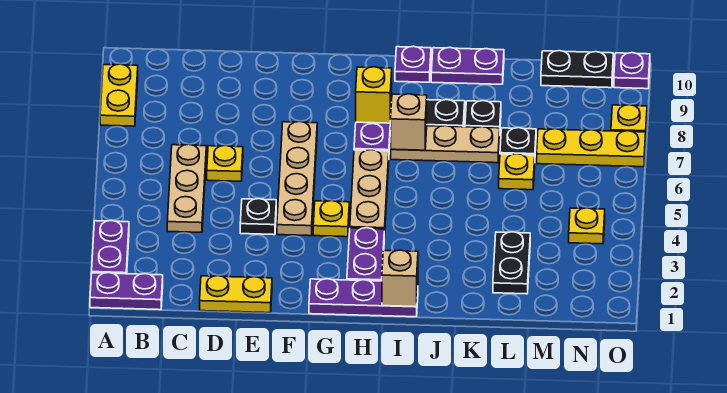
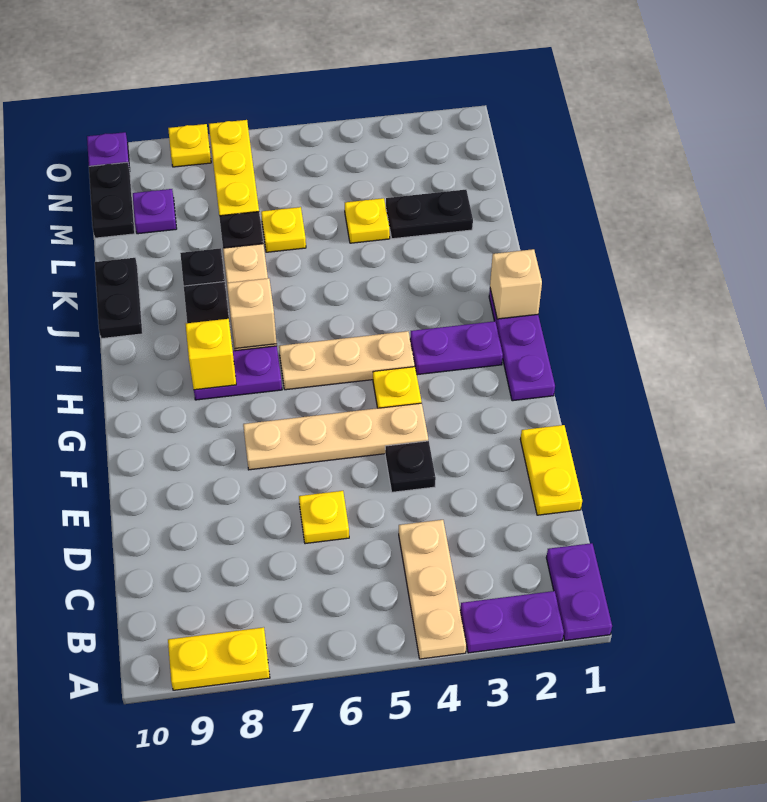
tan plate C4:C6 level 1 -> tan plate A4:C4 level 1
purple plate I10 level 1 -> purple plate M9 level 1
purple plate J10:K10 level 1 -> black plate J10:K10 level 1
yellow plate N4 level 1 -> yellow plate L4 level 1

